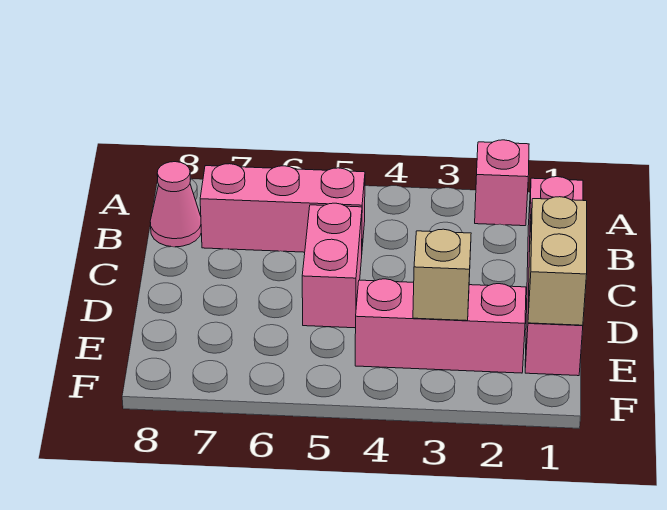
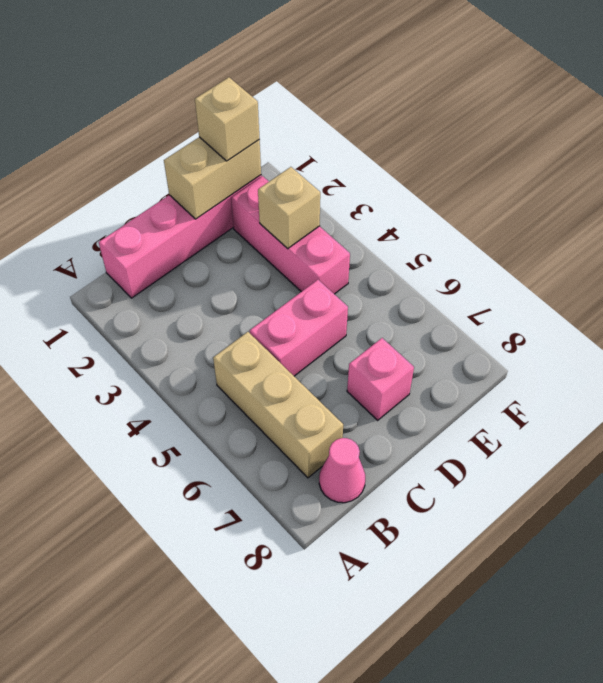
pink brick A2 level 1 -> pink brick D7 level 1
pink brick B5:B7 level 1 -> tan brick B5:B7 level 1
none -> tan brick E1 level 3

